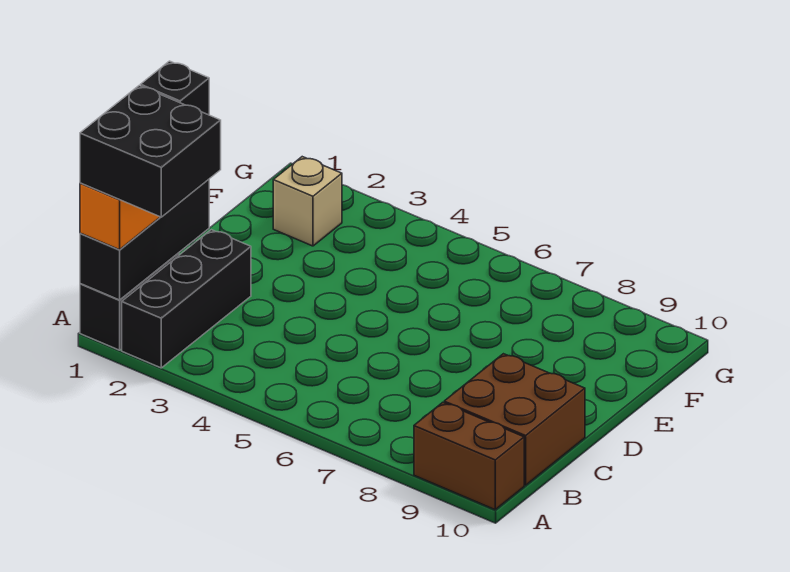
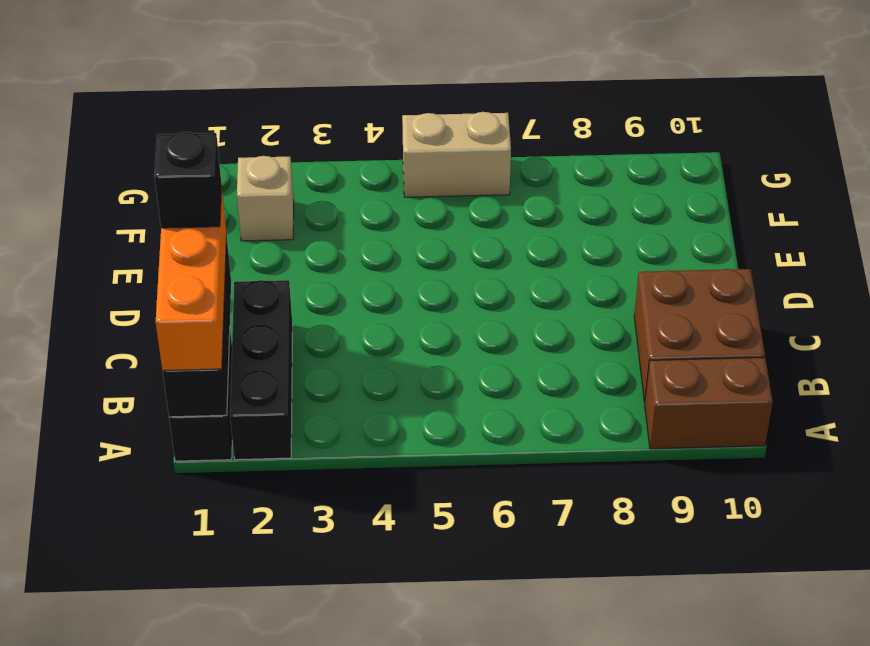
black brick A1:B2 level 4 -> none
none -> tan brick G5:G6 level 1

